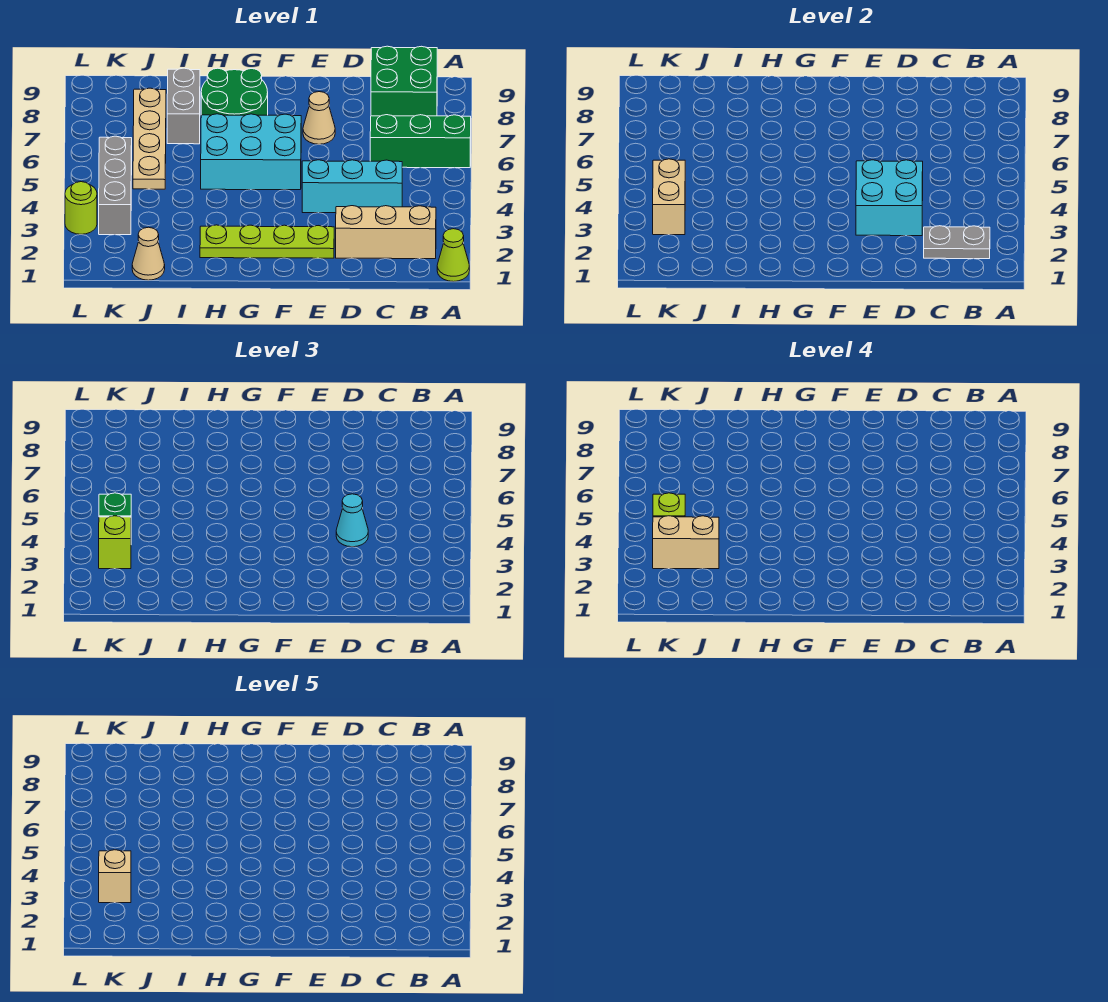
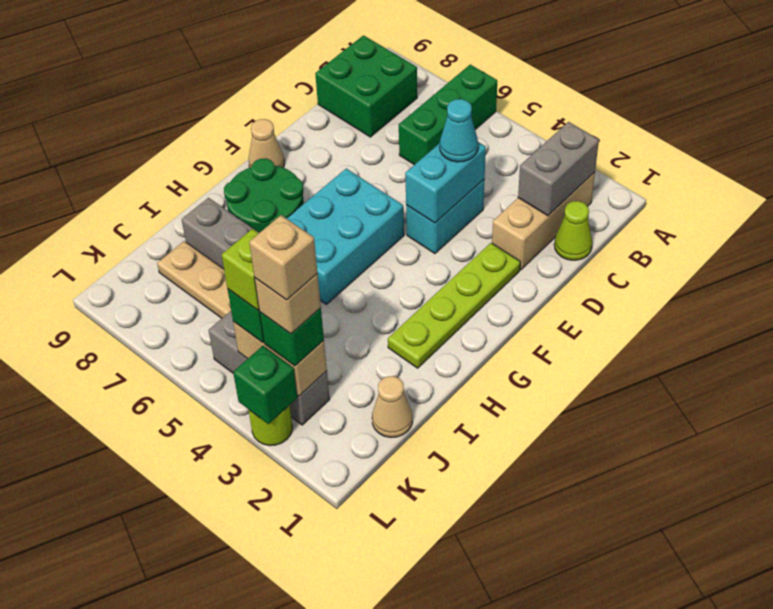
lime cone A1 level 1 -> lime cone C1 level 1
grey plate B2:C2 level 2 -> grey brick B2:C2 level 2
cyan brick C4:E4 level 1 -> cyan brick D4:E4 level 1
cyan brick D3:E4 level 2 -> cyan brick D4:E4 level 2
tan cone E7 level 1 -> tan cone F9 level 1
tan brick J3:K3 level 4 -> tan brick K3 level 4
lime brick K3 level 3 -> green brick K3 level 3
none -> green brick L3 level 2

